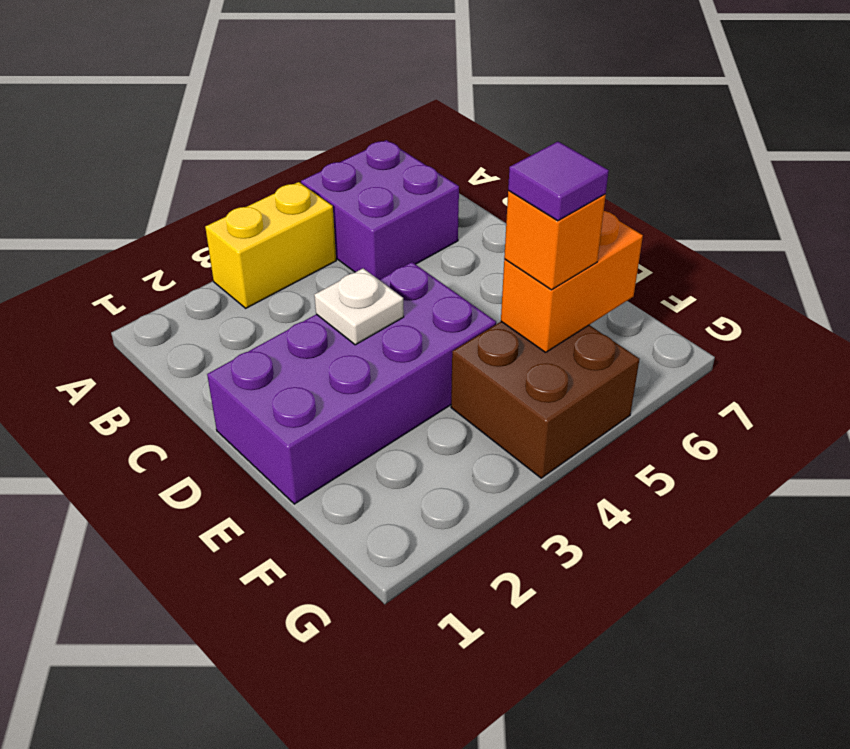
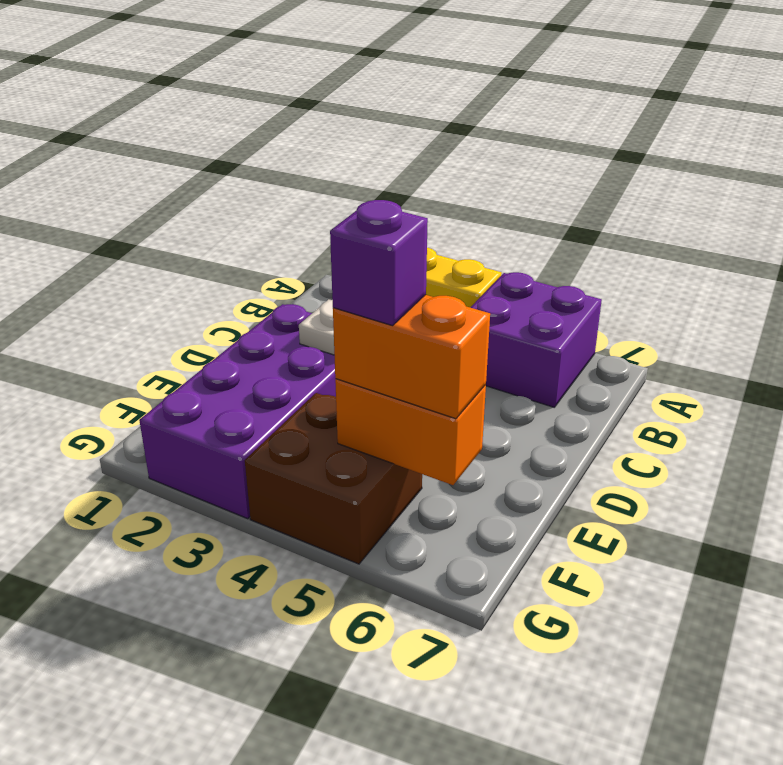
purple brick D1:E4 level 1 -> purple brick D2:G3 level 1
orange brick F5 level 3 -> orange brick F5:F6 level 3
purple tile F5 level 4 -> purple brick F5 level 4

